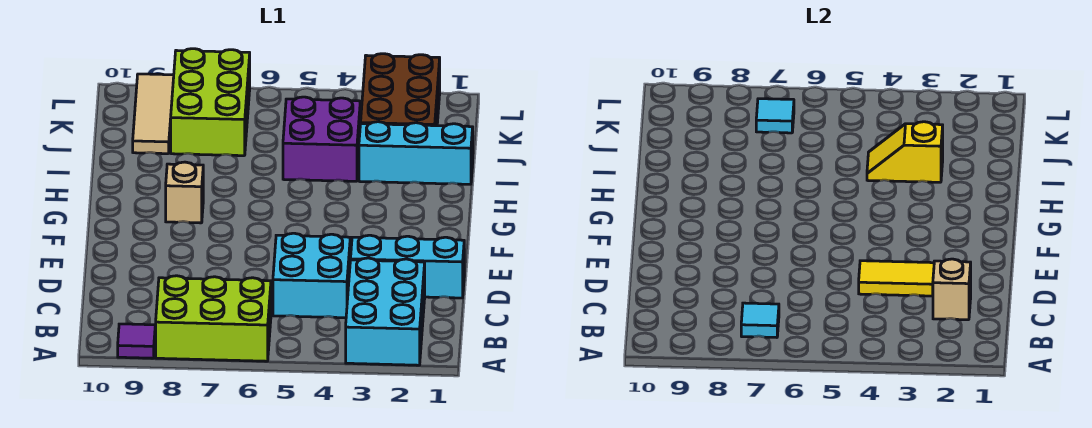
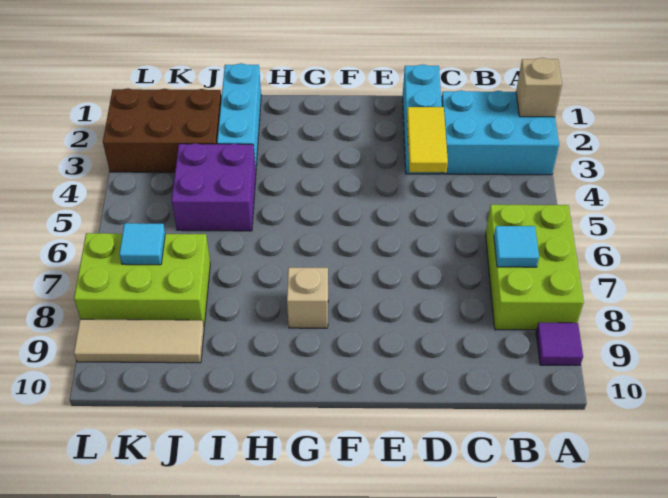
tan brick C2 level 2 -> tan brick A2 level 2
cyan brick C4:D5 level 1 -> none
yellow slope I3:I4 level 2 top 3 -> none

